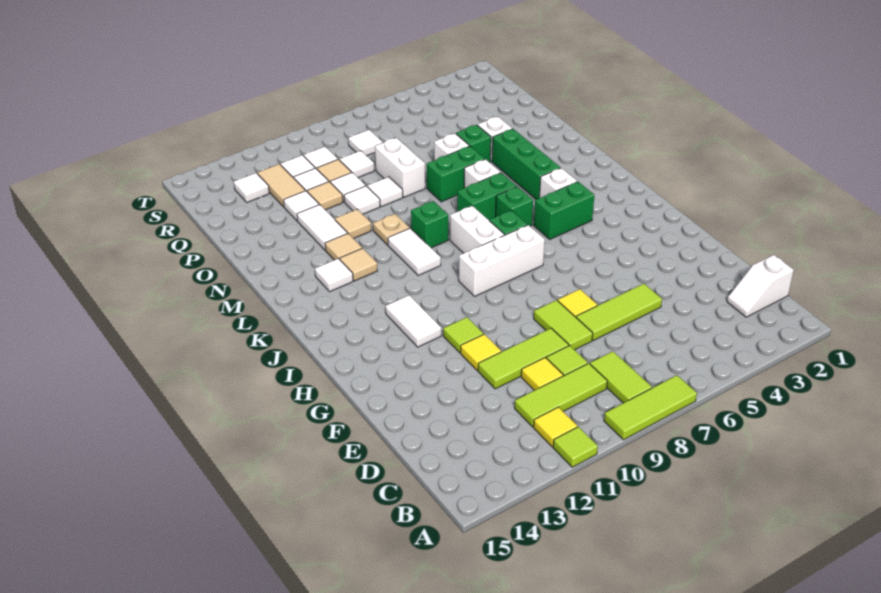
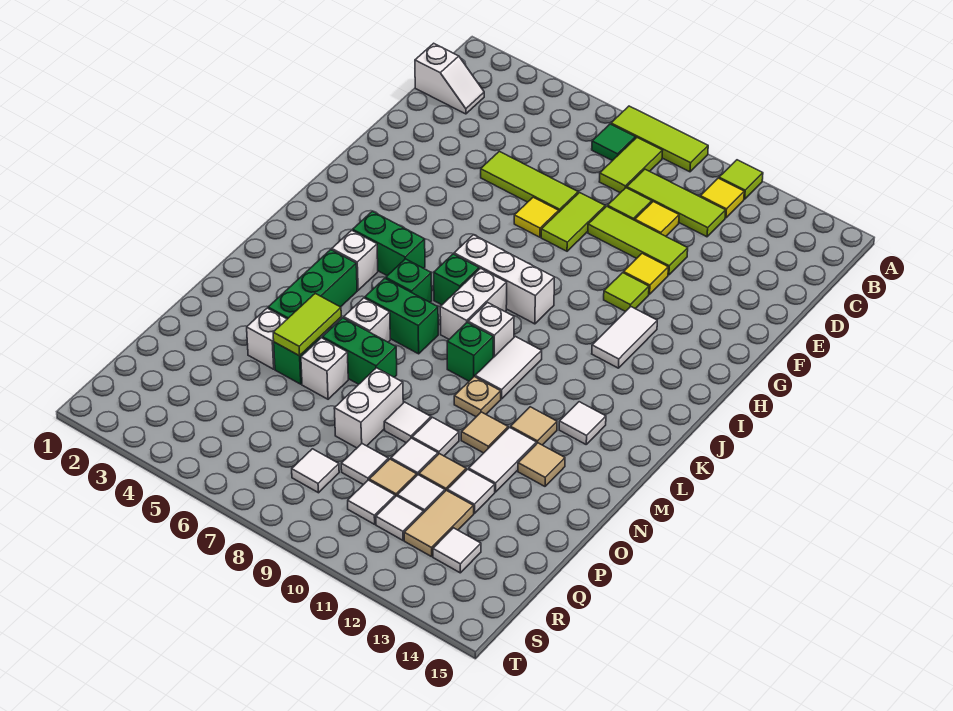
none -> green tile B7 level 1
none -> white brick K9 level 1
tan tile L12 level 1 -> tan tile N13 level 1
none -> lime tile N5:O5 level 2

